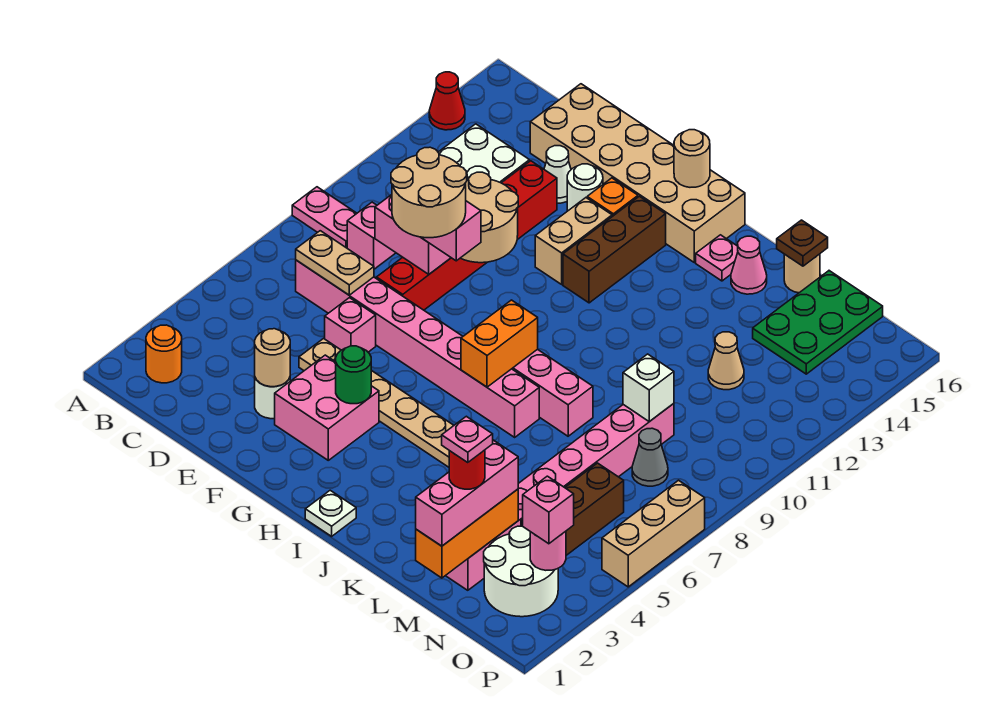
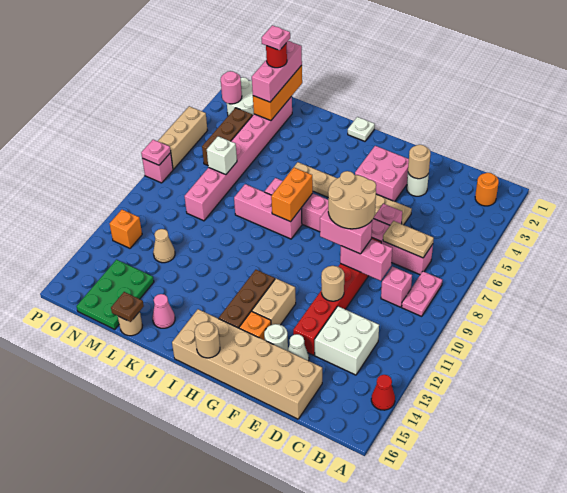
pink plate A9:B9 level 1 -> pink plate B8:B9 level 1
tan round brick E10:F11 level 2 -> tan round brick E11 level 2
green round brick G4 level 2 -> none
pink plate J15 level 1 -> pink plate P8 level 2
white brick M9 level 2 -> white brick M7 level 2
grey cone N8 level 1 -> none
pink brick O3 level 3 -> pink brick P8 level 1
none -> orange brick O12 level 1

